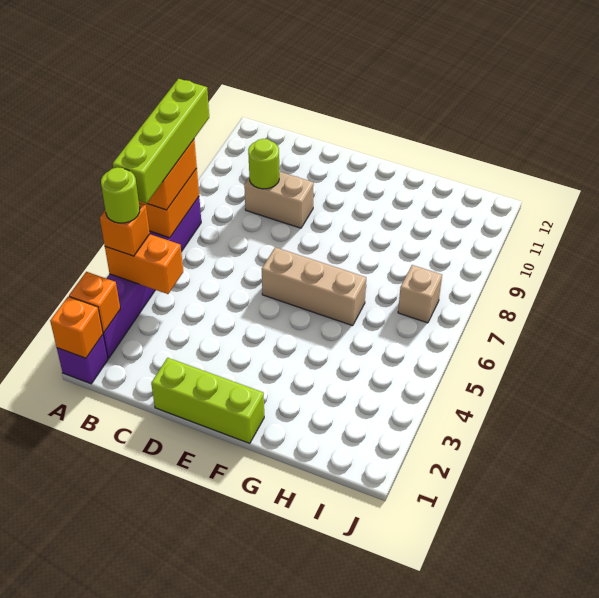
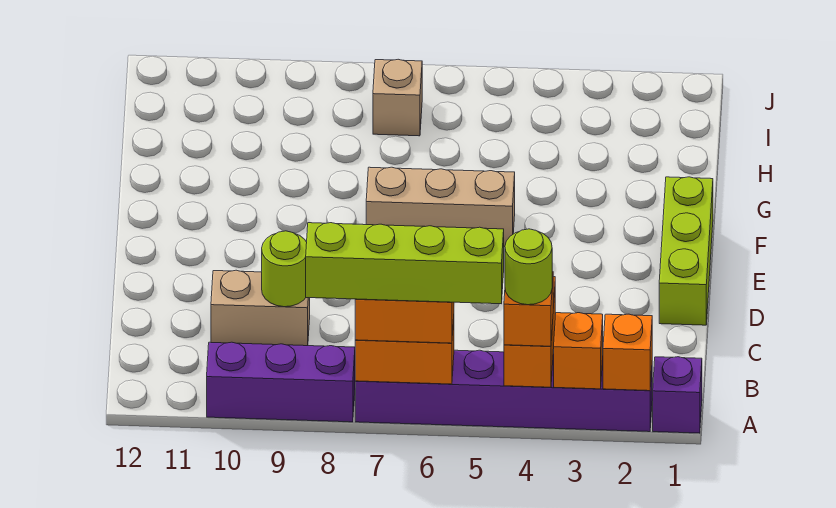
orange brick A1 level 2 -> orange brick A3 level 2
none -> purple brick A8:A10 level 1
tan brick C9:D9 level 1 -> tan brick C9:C10 level 1
tan brick E6:G6 level 1 -> tan brick F5:F7 level 1

